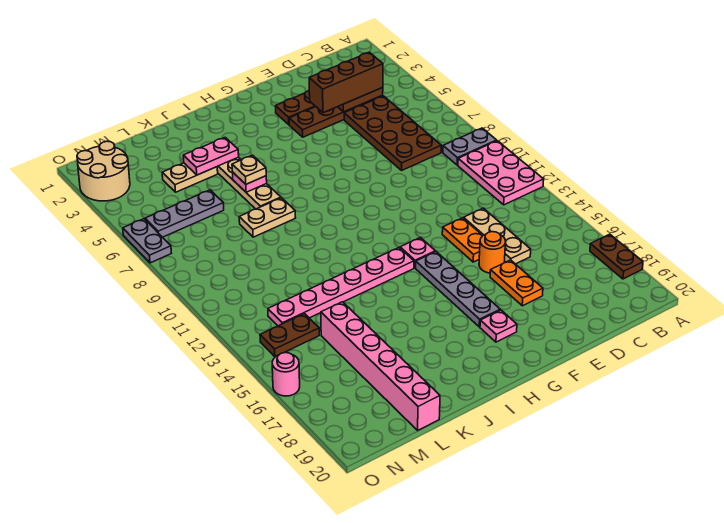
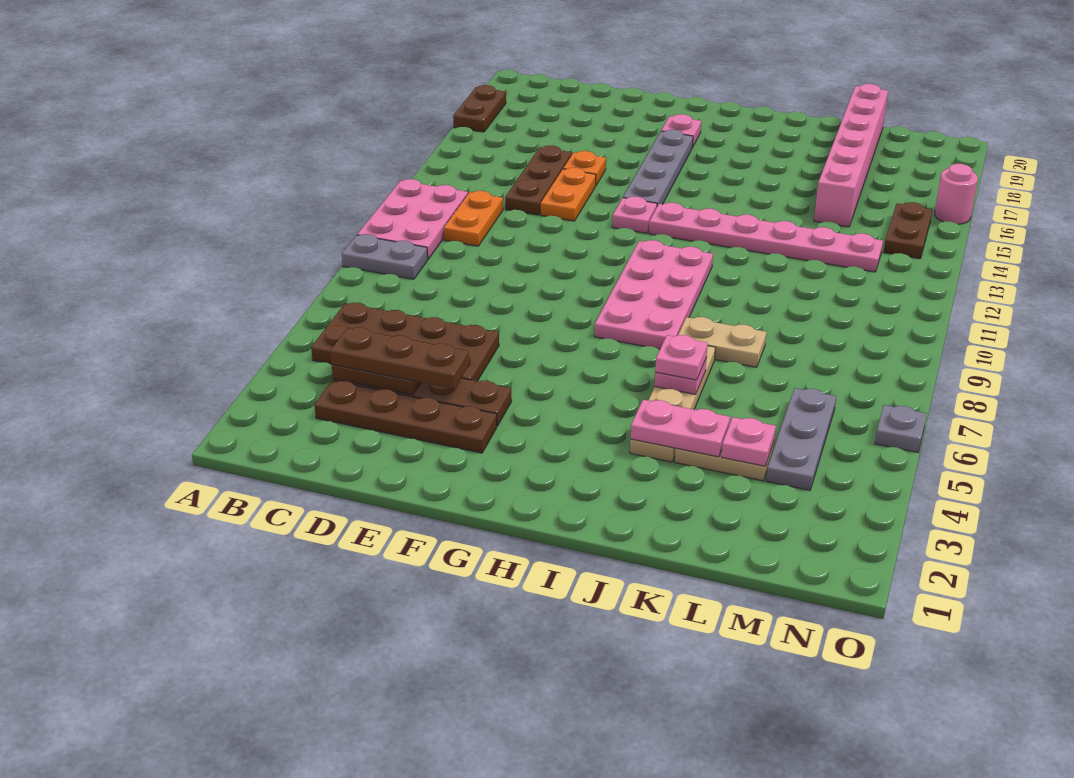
brown brick C4:E4 level 3 -> brown plate C4:E4 level 3
brown plate C5:D8 level 1 -> brown plate B5:E6 level 1
tan plate D13:D15 level 1 -> brown plate D13:D15 level 1
orange round brick E15 level 1 -> orange plate E15 level 1
orange plate E16:E17 level 1 -> orange plate C11:C12 level 1
none -> pink plate H8:I11 level 1
tan plate J6 level 3 -> pink plate J6 level 3
none -> pink plate L4 level 2
grey plate L6:N6 level 1 -> grey plate M4:M6 level 1
brown plate M14:N14 level 1 -> brown plate N14:N15 level 1
tan round brick N2:O3 level 1 -> none
grey plate O6:O7 level 1 -> grey plate O6 level 1

